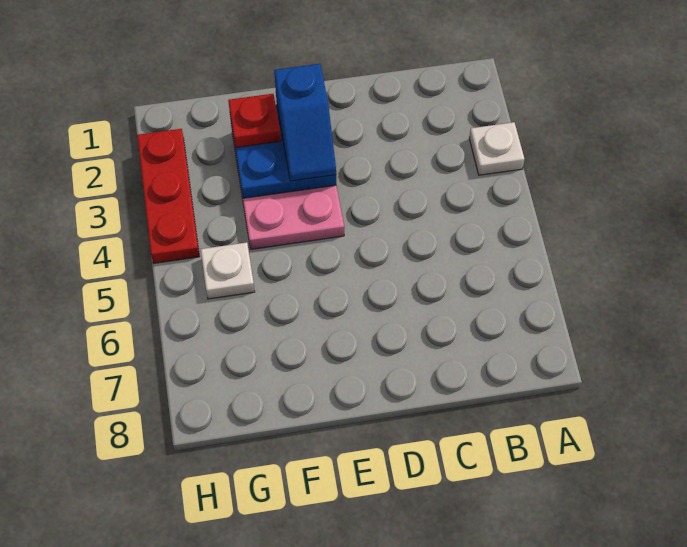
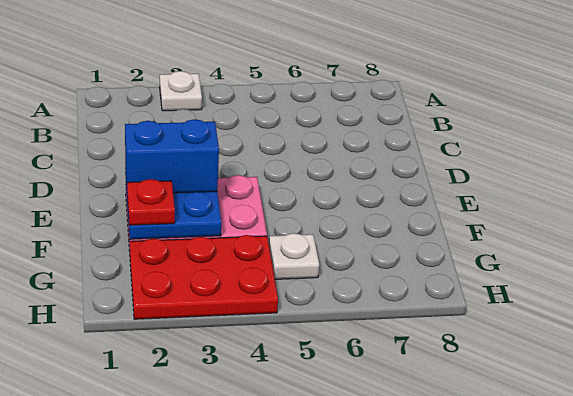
blue slope E2:E3 level 3 top 2 -> blue brick E2:E3 level 3
red plate H2:H4 level 1 -> red plate G2:H4 level 1

